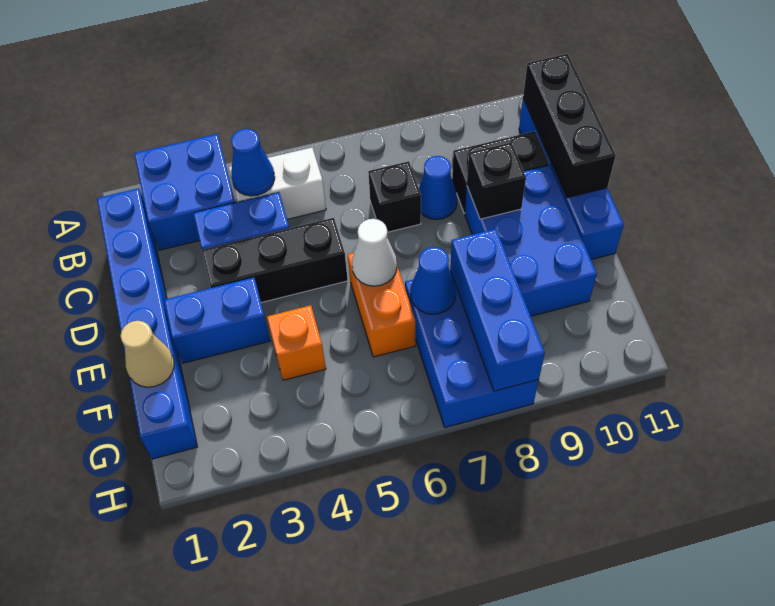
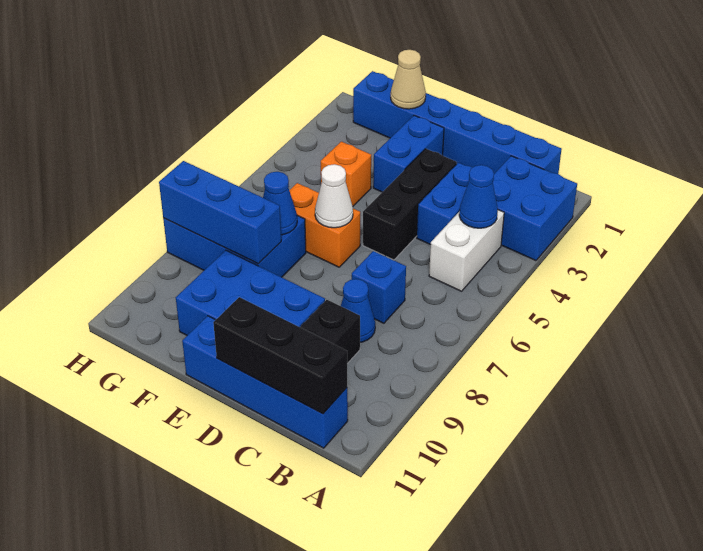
black brick C7 level 1 -> blue brick C7 level 1
black brick D9 level 2 -> none

